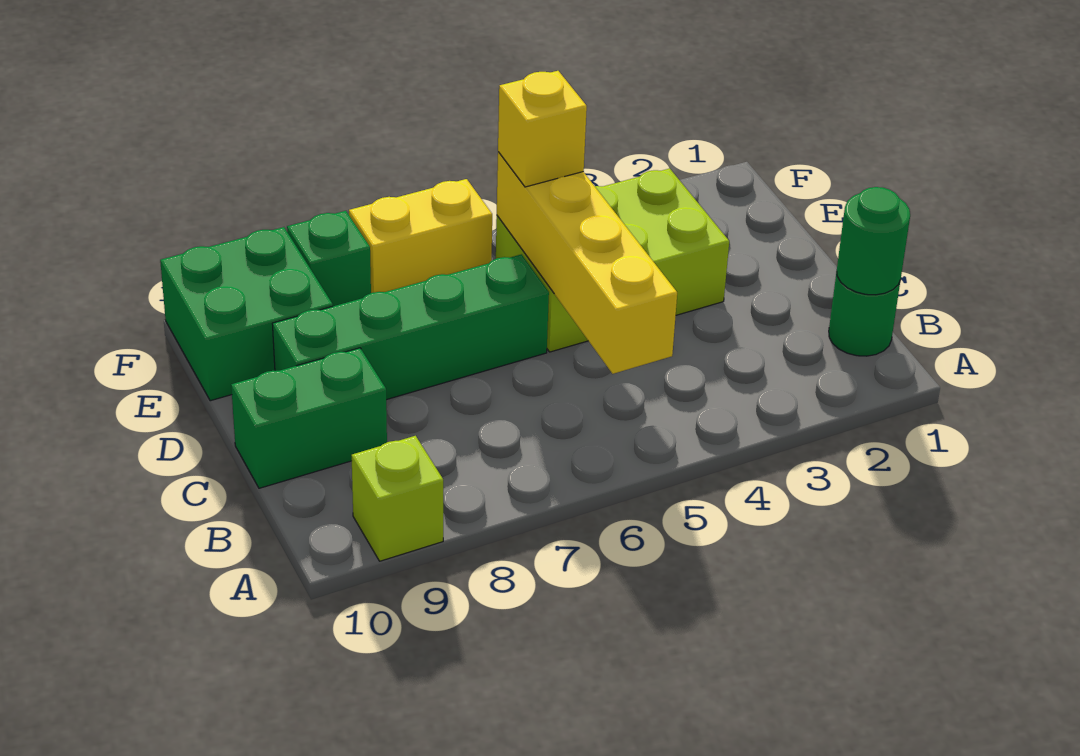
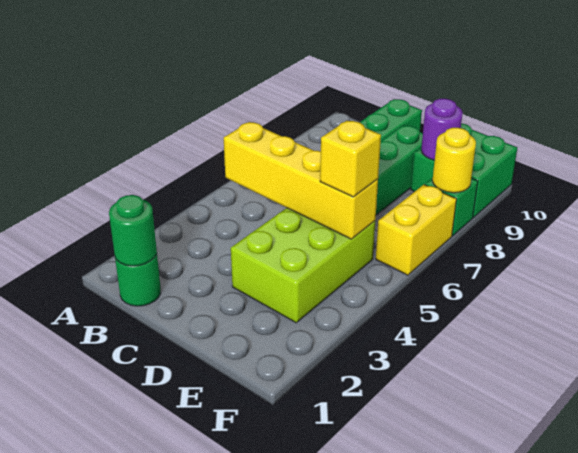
lime brick A9 level 1 -> none
none -> purple round brick E9 level 2
none -> yellow round brick F8 level 2

